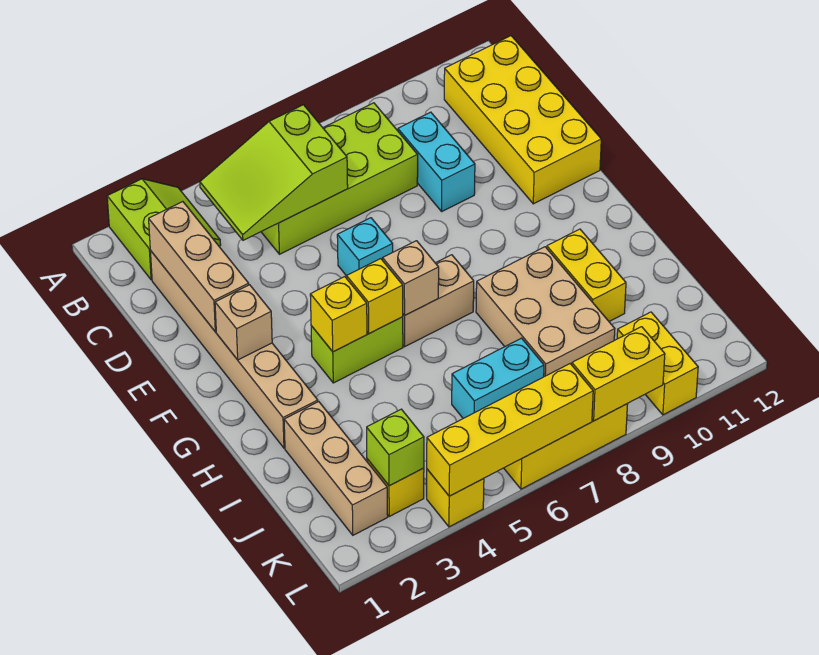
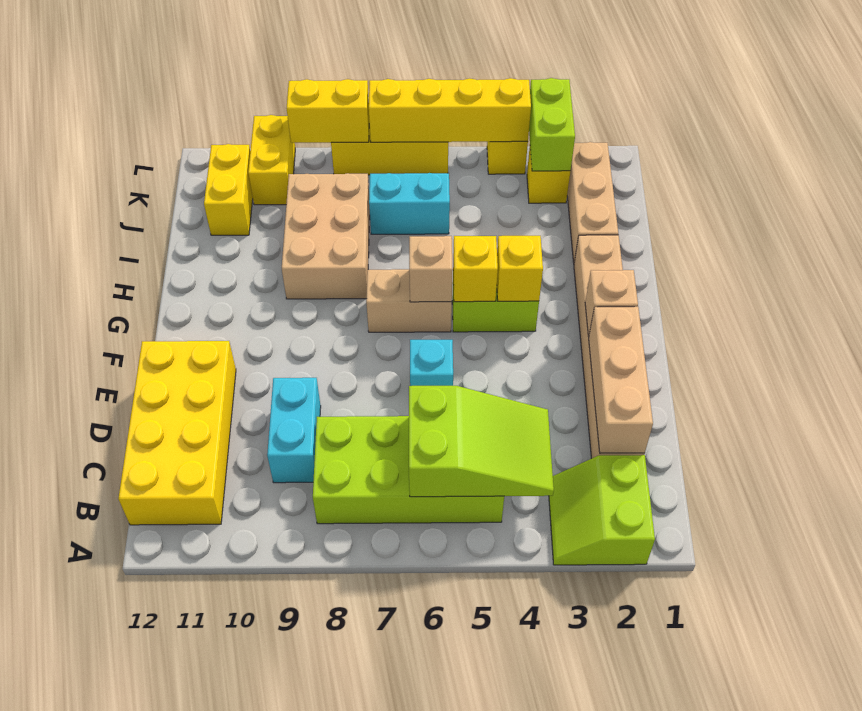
yellow brick H10:I10 level 1 -> yellow brick J11:K11 level 1
lime brick K3 level 2 -> lime brick K3:L3 level 2

